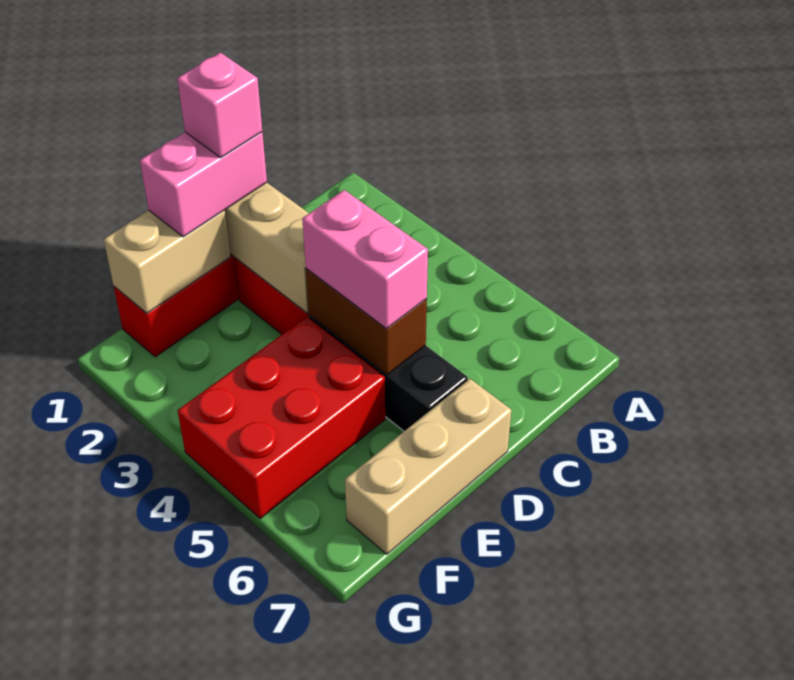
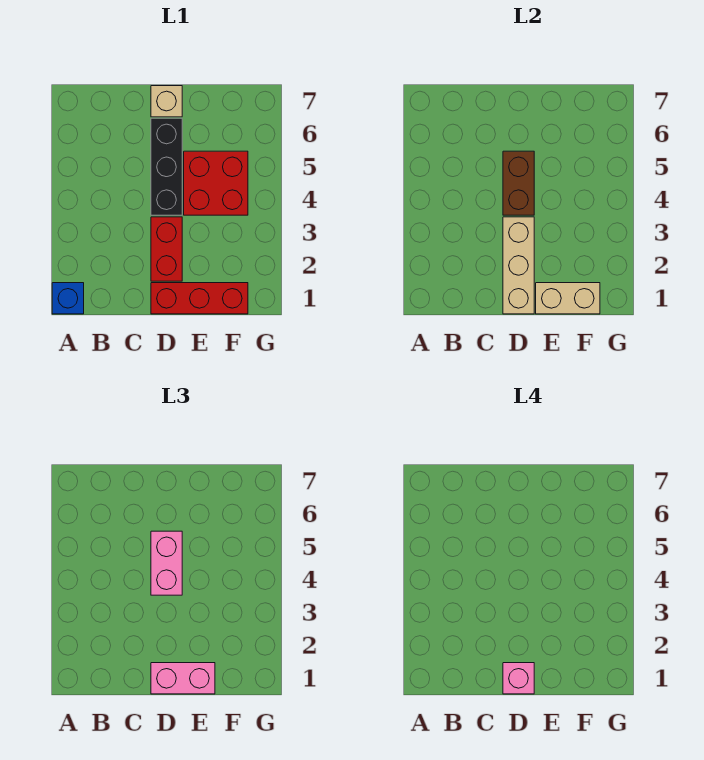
none -> blue brick A1 level 1
tan brick D7:F7 level 1 -> tan brick D7 level 1
red brick E4:G5 level 1 -> red brick E4:F5 level 1

